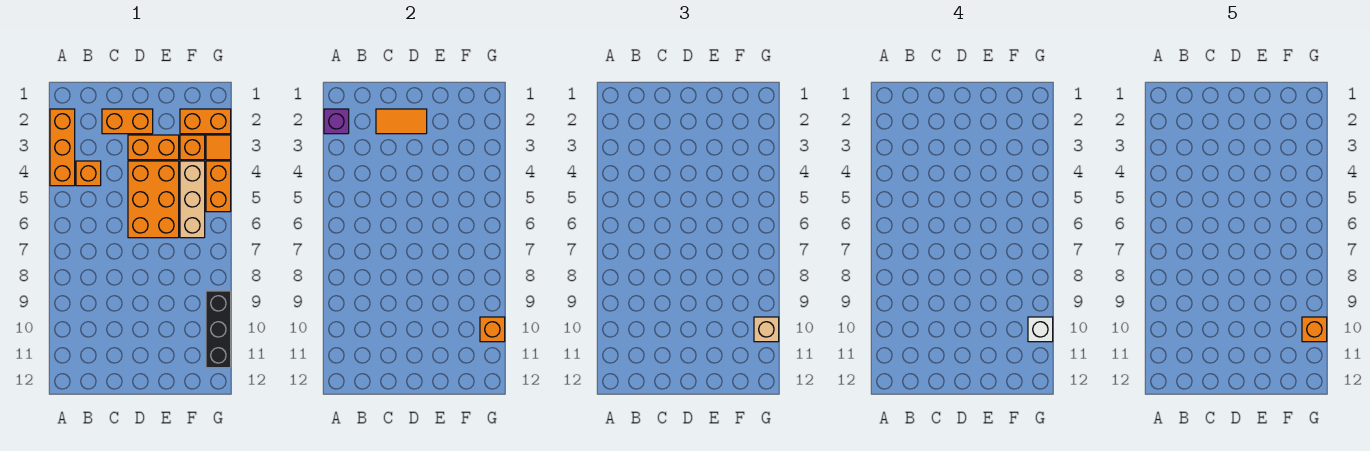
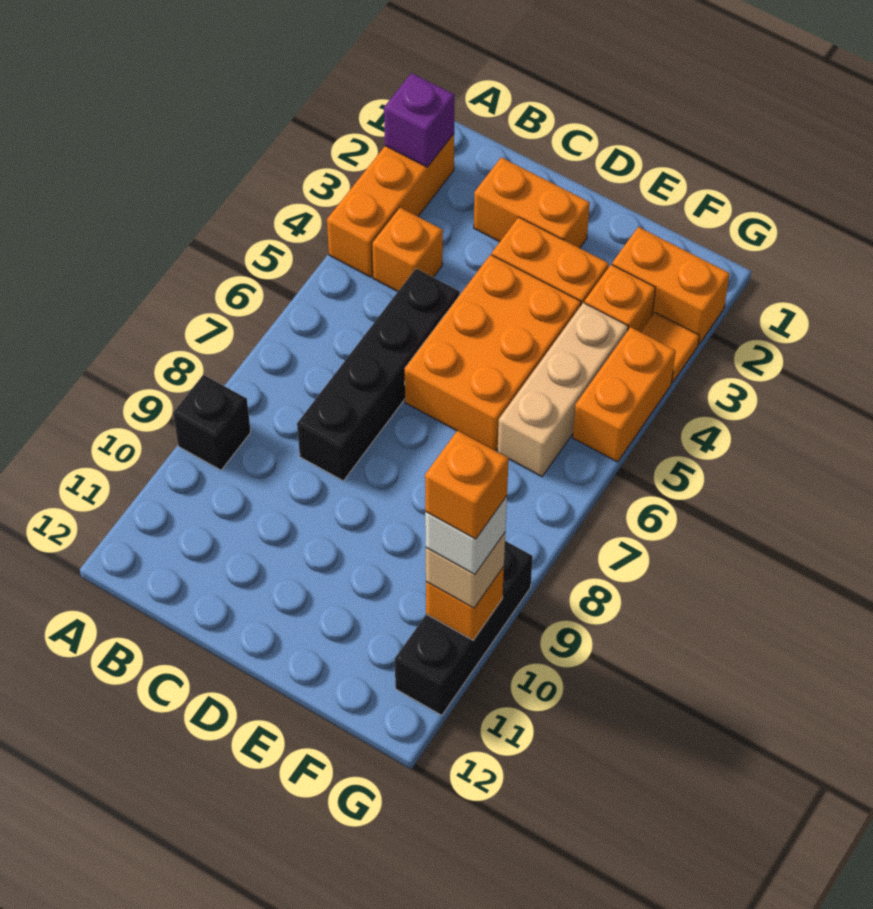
none -> black brick A9 level 1
orange tile C2:D2 level 2 -> none
none -> black brick C5:C8 level 1

